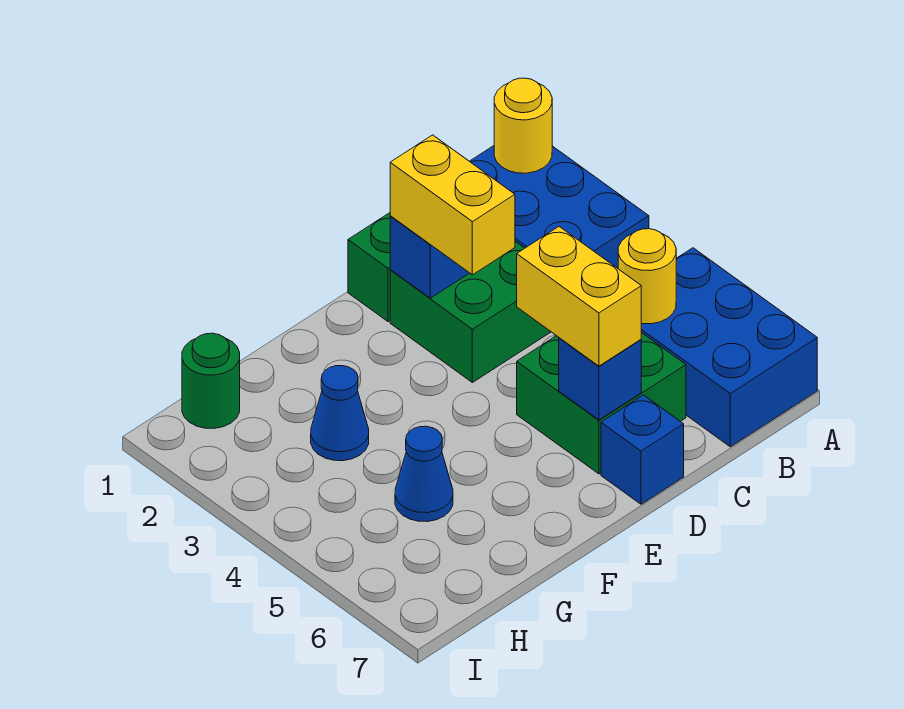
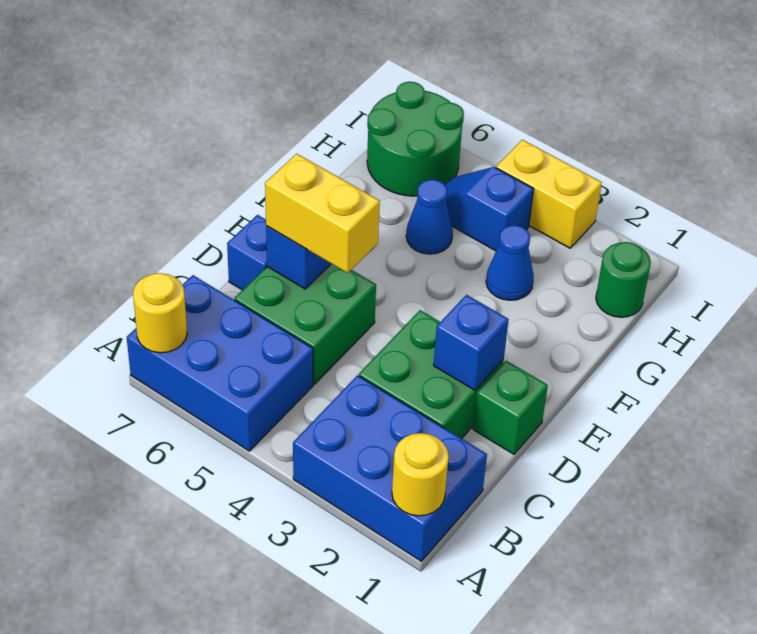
yellow round brick B5 level 2 -> yellow round brick A7 level 2
yellow brick D2:D3 level 3 -> yellow brick I3:I4 level 1
none -> blue slope H4:H5 level 1 top 4
none -> green round brick H6:I7 level 1

